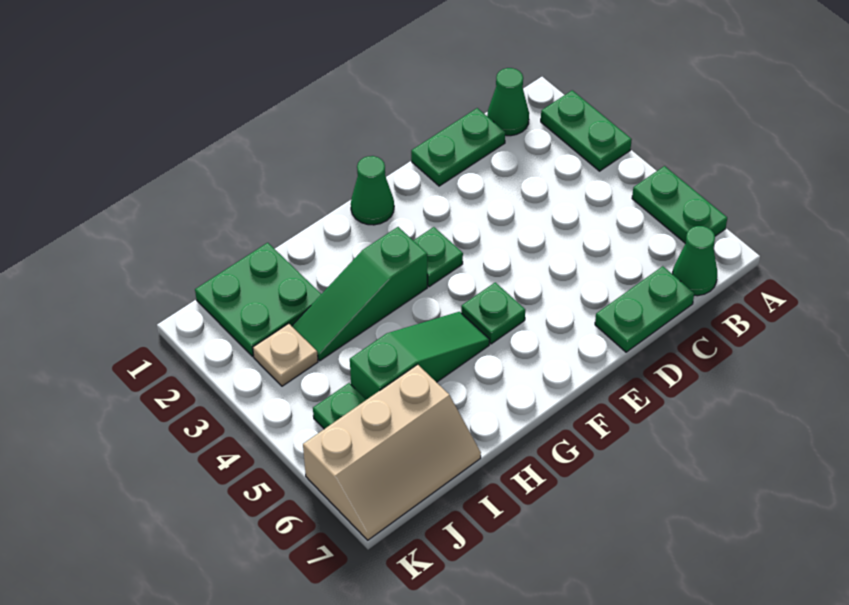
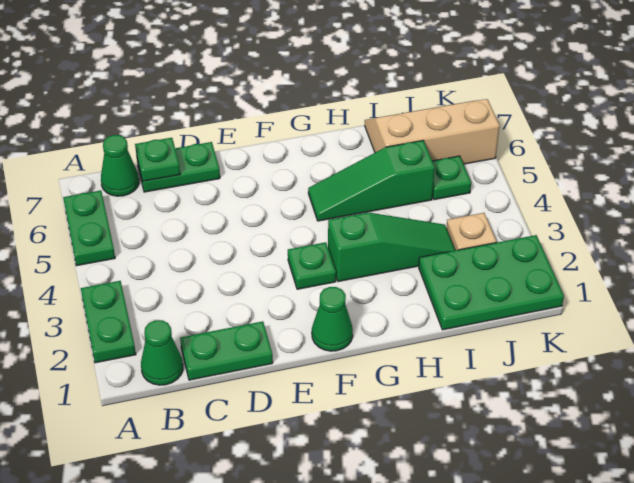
green plate F5 level 1 -> green plate C7 level 2
green plate I1:J2 level 1 -> green plate I1:K2 level 1

